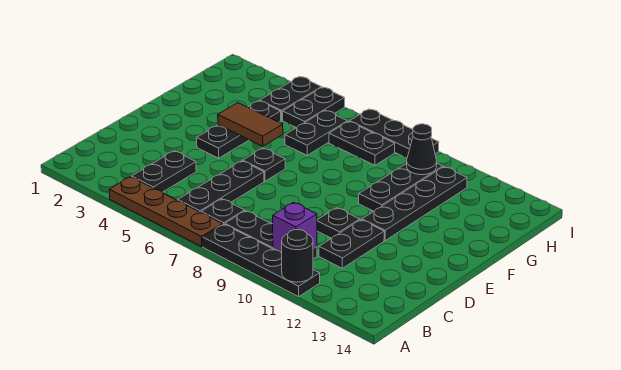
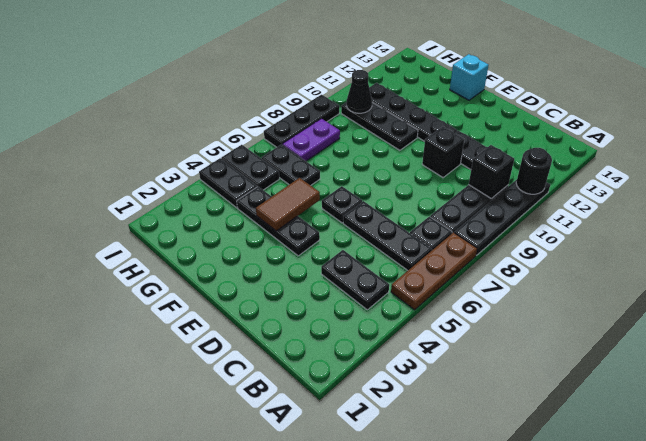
brown plate A4:A7 level 1 -> brown plate A5:A7 level 1
purple brick B10 level 2 -> black brick B10 level 2
black plate D10 level 1 -> black brick D10 level 1
none -> cyan brick F14 level 1
black plate H7:H8 level 1 -> purple plate H7:H8 level 1

